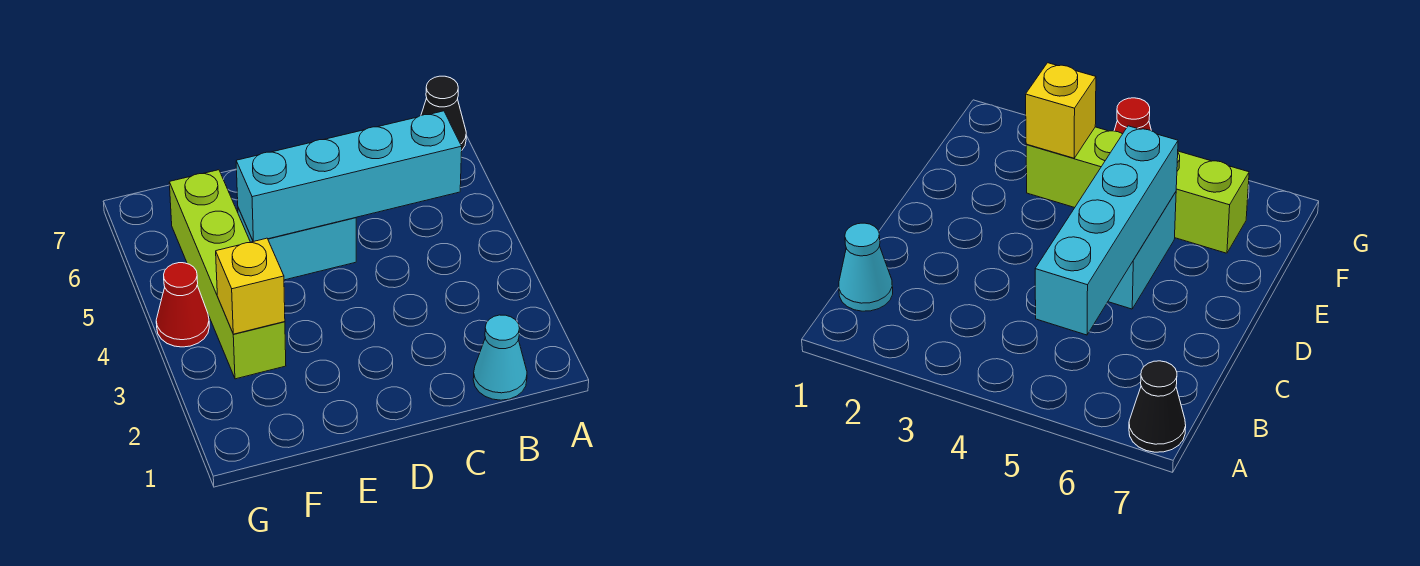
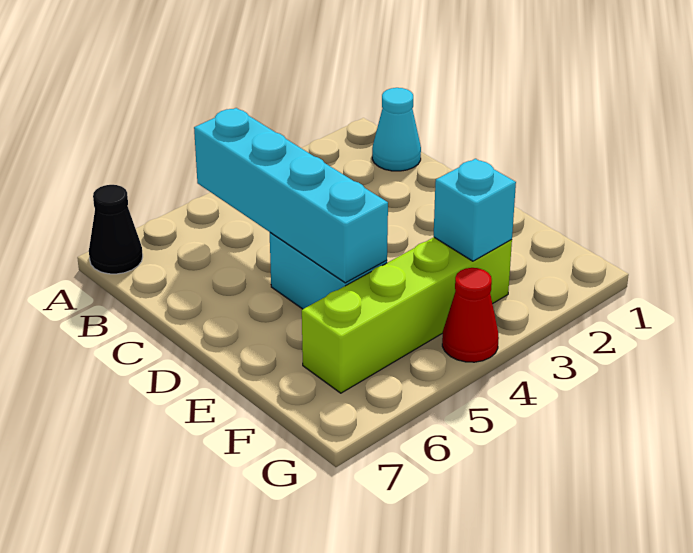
yellow brick F3 level 2 -> cyan brick F3 level 2

